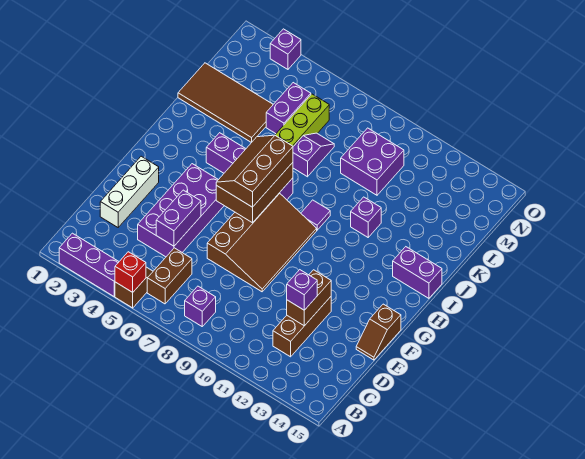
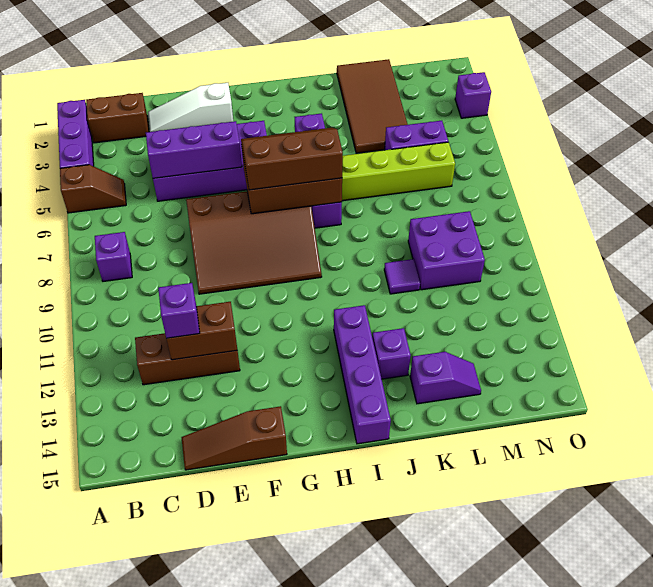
red brick A5 level 2 -> none
brown brick B6:C6 level 1 -> brown brick B2:C2 level 1
white brick D2:F2 level 1 -> white slope D2:F2 level 1 top F
purple brick D5:E5 level 2 -> purple brick D5:F5 level 2
brown slope E15:F15 level 1 top F -> brown slope D15:F15 level 1 top F
purple tile I9 level 1 -> purple tile K10 level 1
purple brick I14:I15 level 1 -> purple brick I12:I15 level 1
purple brick J11 level 1 -> purple brick J13 level 1
purple slope K7:L7 level 1 top K -> purple slope K14:L14 level 1 top K

